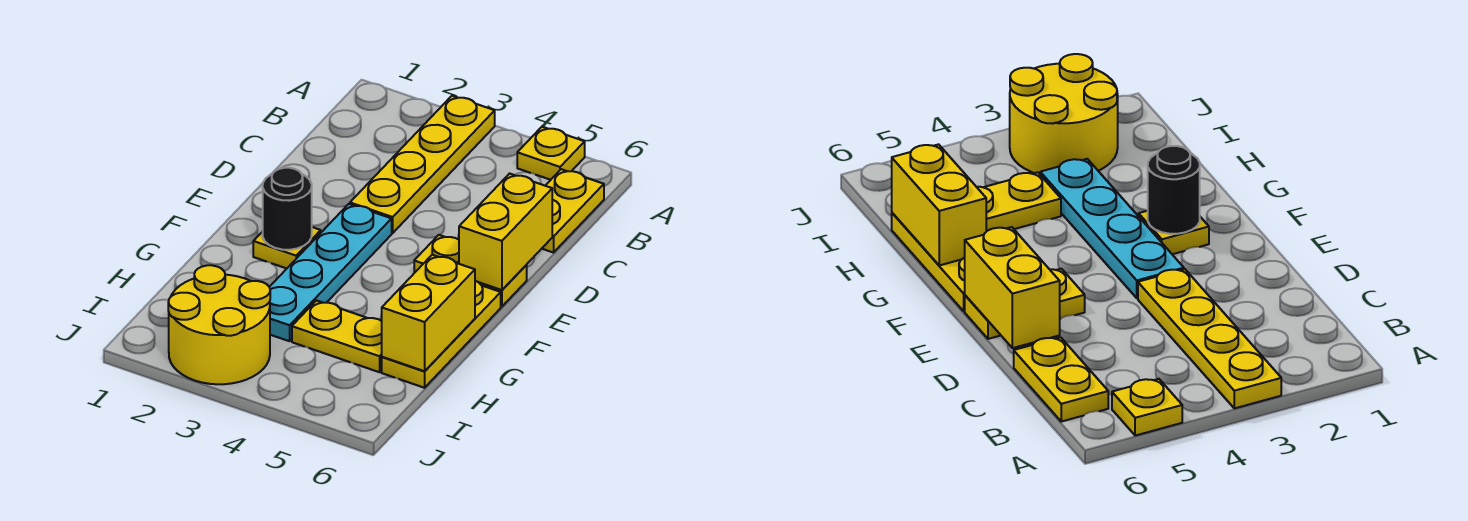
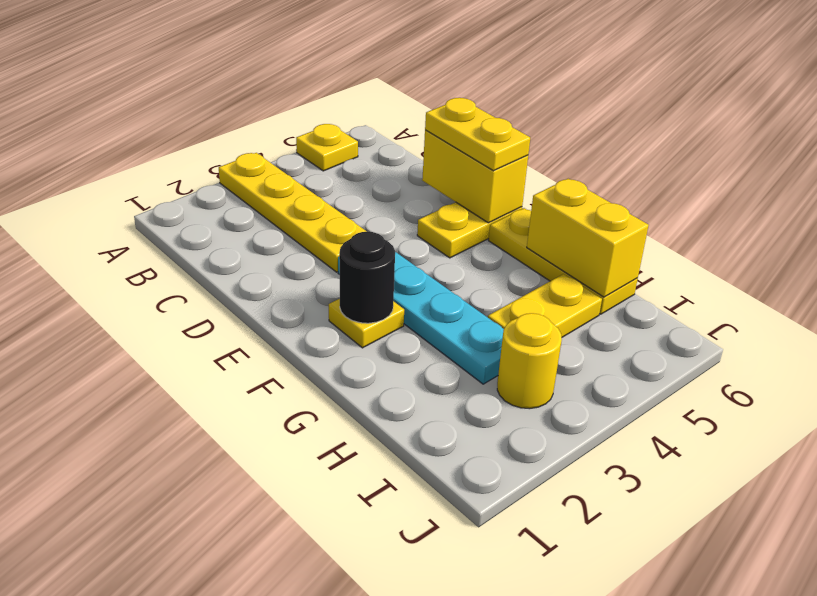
yellow plate B6:C6 level 1 -> yellow plate D6:E6 level 3
yellow round brick I2:J3 level 1 -> yellow round brick I3 level 1

